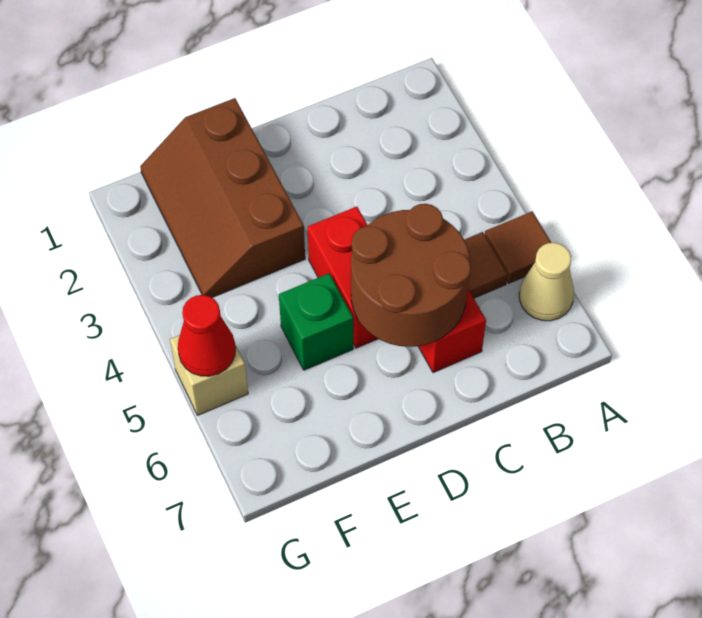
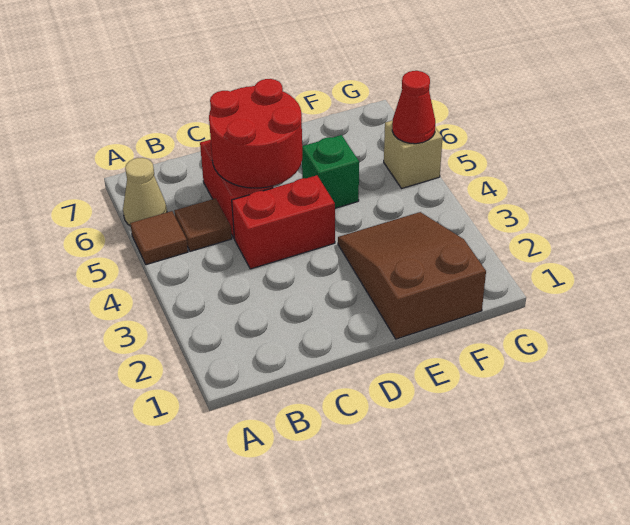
brown round brick C5:D6 level 2 -> red round brick C5:D6 level 2
red brick D4:D5 level 1 -> red brick C4:D4 level 1
brown slope E1:F3 level 1 top E -> brown slope E1:F3 level 1 top 1

